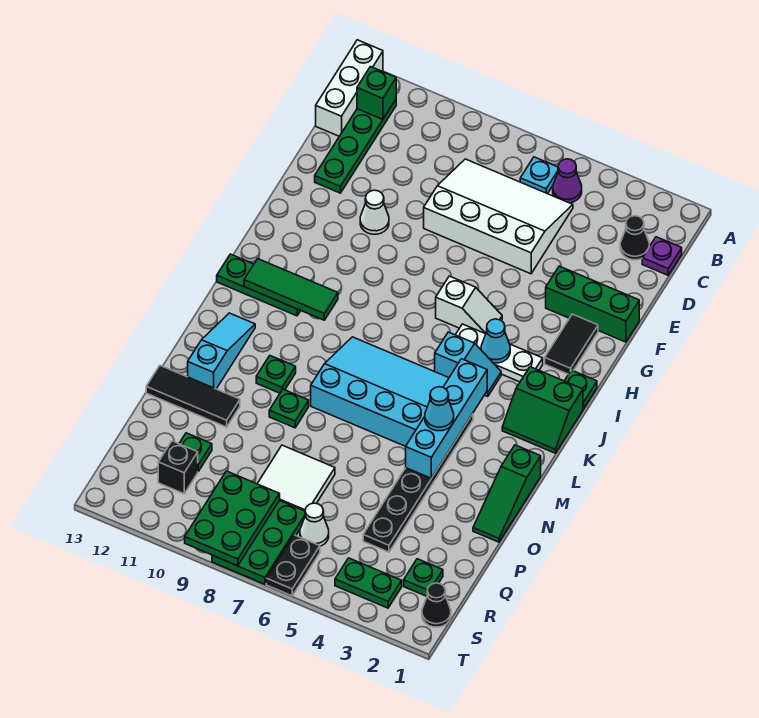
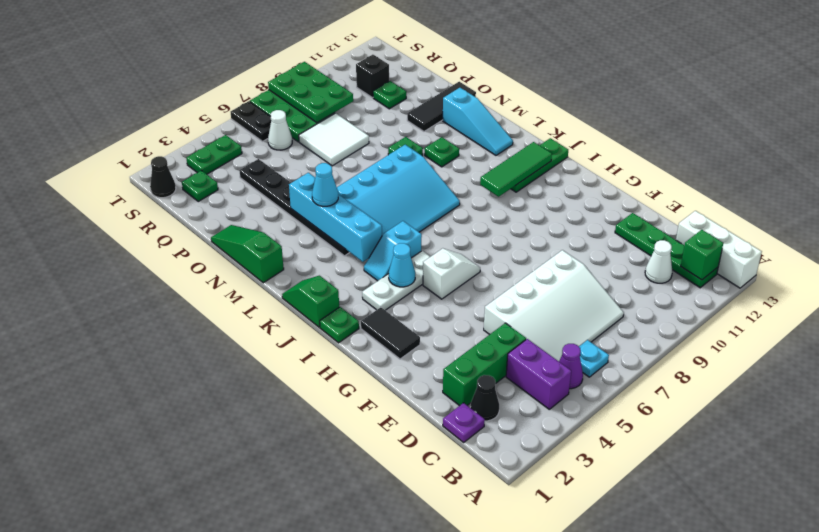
none -> purple brick B4:C4 level 1
green brick F1:F3 level 1 -> green brick D2:D4 level 1
white cone F10 level 1 -> white cone C11 level 1
white slope H5:H6 level 1 top 6 -> white slope H5:H6 level 1 top 5
green slope J1:K2 level 1 top J -> green slope J1:K1 level 1 top J

